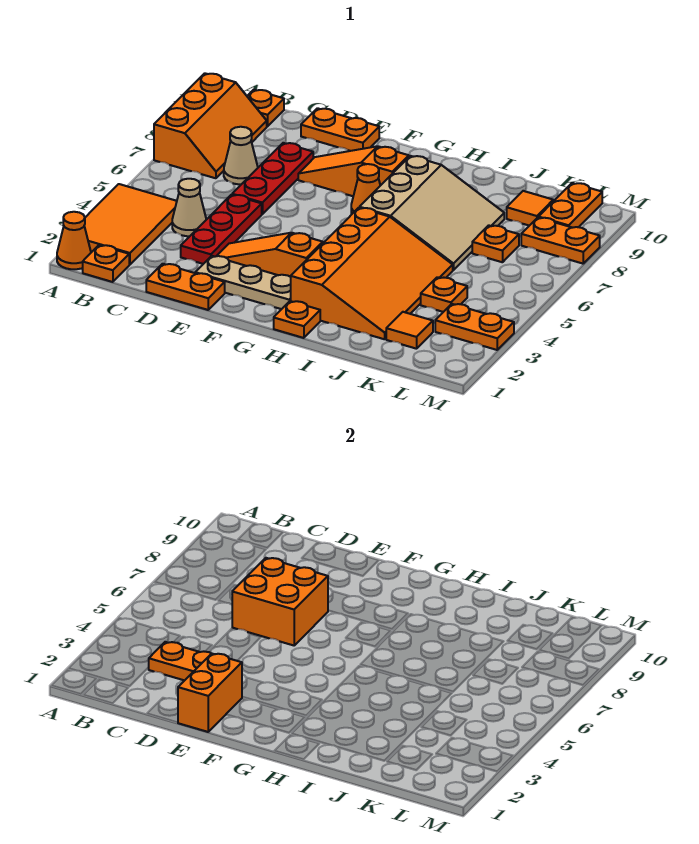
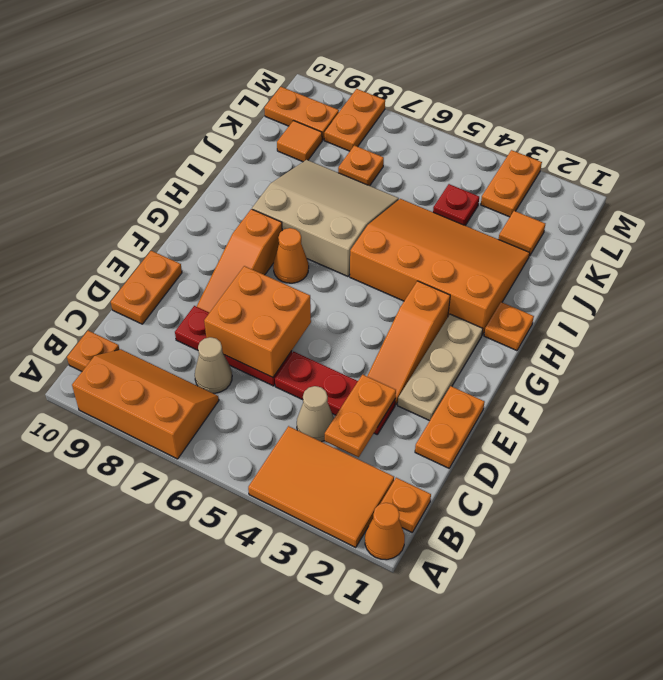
orange brick E1:E2 level 2 -> none
orange plate K4 level 1 -> red plate K4 level 1

